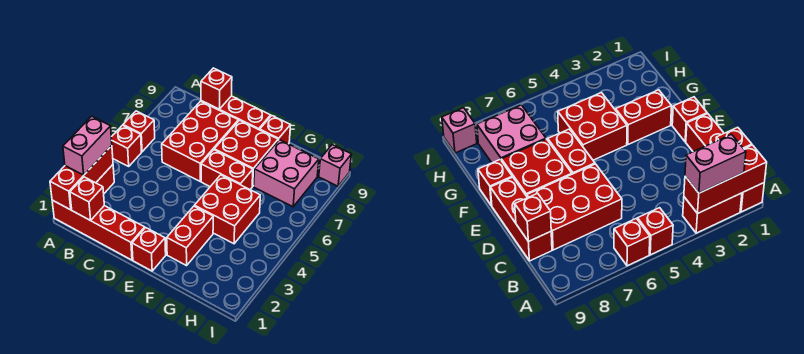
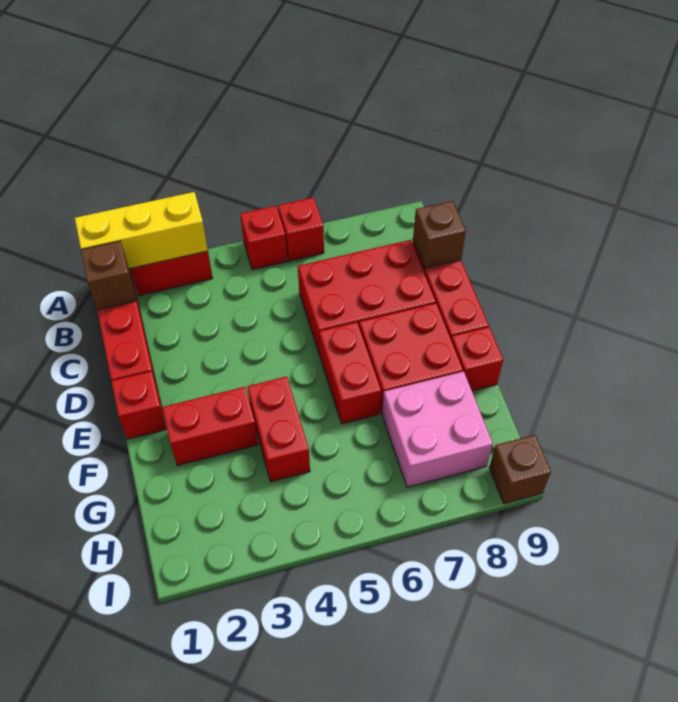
red brick A1:A3 level 2 -> yellow brick A1:A3 level 2
pink brick A2:A3 level 3 -> none
red brick B1 level 2 -> brown brick B1 level 2
red brick C9 level 2 -> brown brick C9 level 2
red brick F4:G5 level 1 -> red brick F4:G4 level 1
pink brick I9 level 1 -> brown brick I9 level 1

